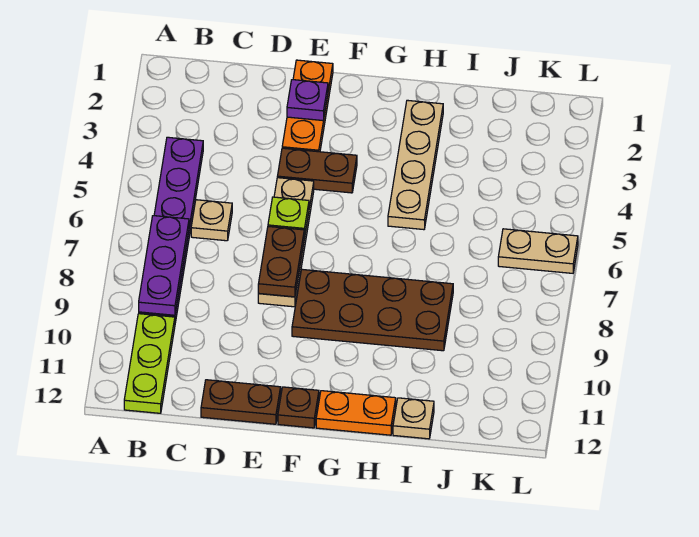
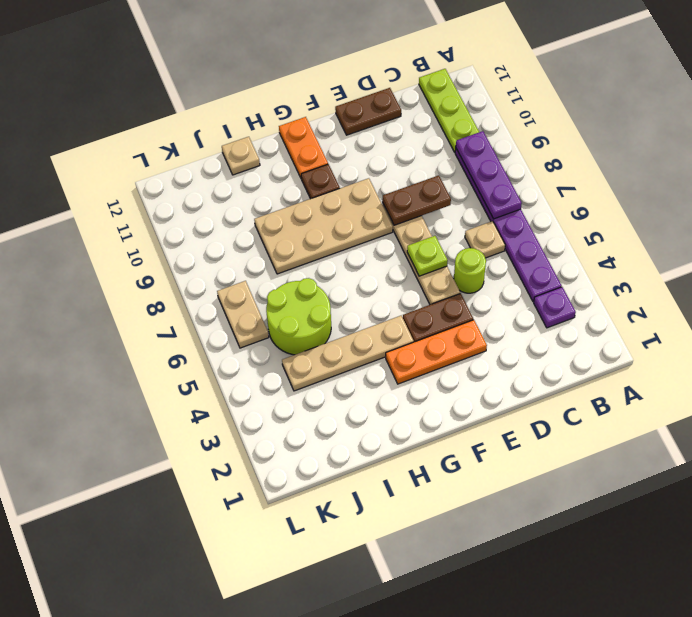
none -> lime round brick D5 level 1
orange plate E1:E3 level 1 -> orange plate E3:G3 level 1
purple plate E2 level 2 -> purple plate B3 level 1
brown plate E7:E8 level 2 -> brown plate D8:E8 level 2
brown plate F8:I9 level 1 -> tan plate F8:I9 level 1
brown plate F12 level 1 -> brown plate G10 level 1
orange plate G12:H12 level 1 -> orange plate G11:G12 level 1
tan plate H2:H5 level 1 -> tan plate G4:J4 level 1
none -> lime round brick I5:J6 level 1
tan plate K6:L6 level 1 -> tan plate K6:K7 level 1

